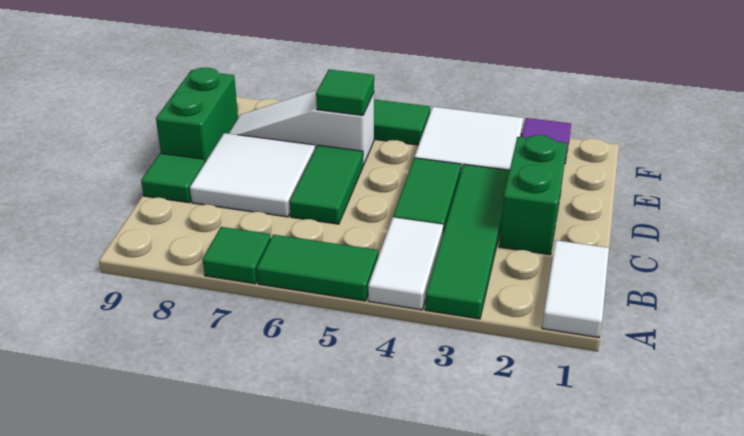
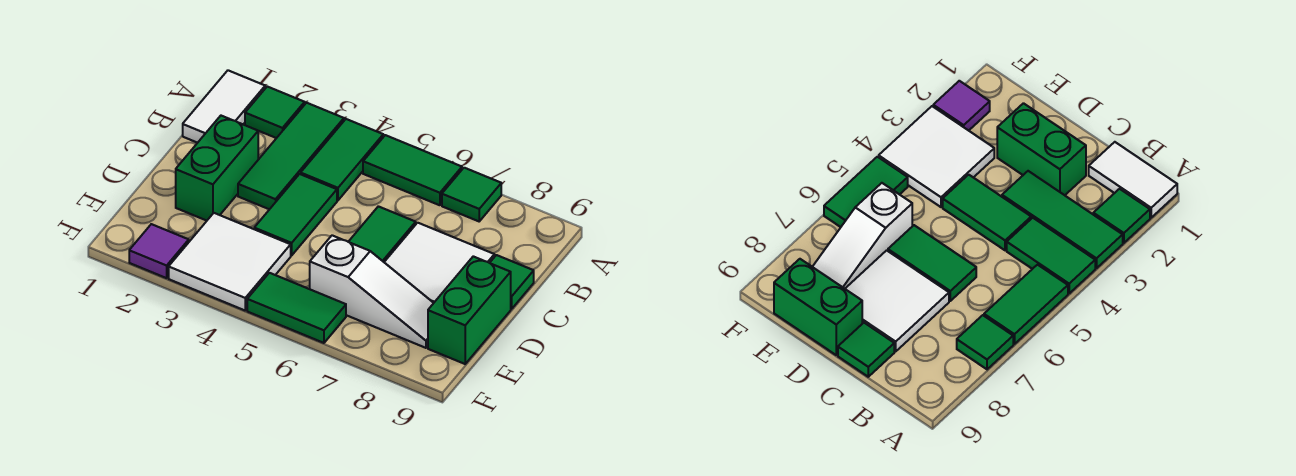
green tile A3:D3 level 1 -> green tile A3:C3 level 1
white tile A4:B4 level 1 -> green tile A4:B4 level 1
green tile E6 level 2 -> green tile A2 level 1

